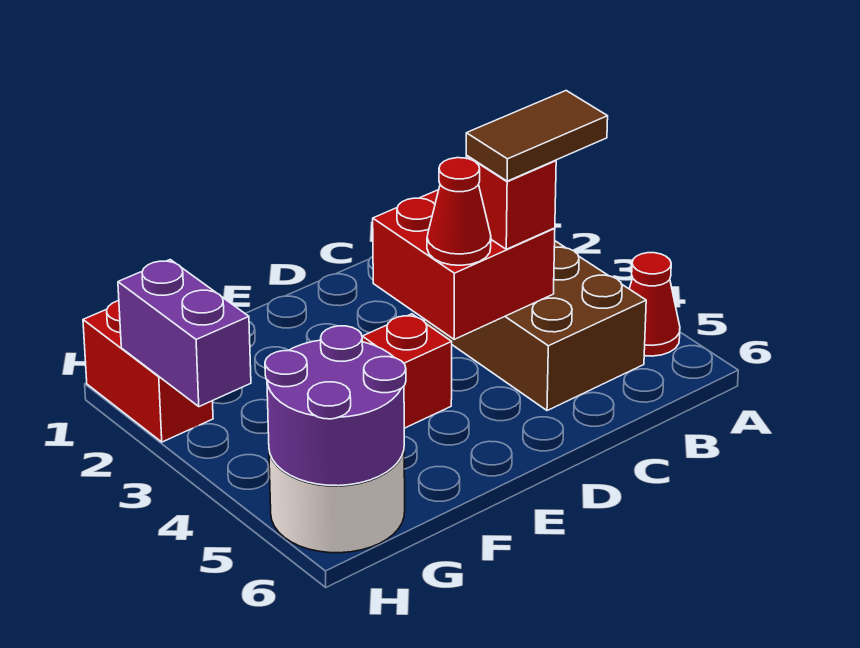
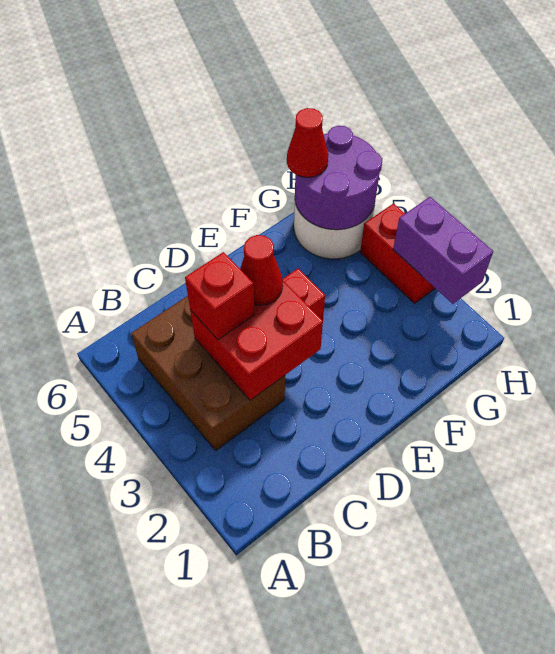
red cone A5 level 1 -> red cone G6 level 3
brown tile B4:C4 level 4 -> none
red brick H1:H2 level 1 -> red brick H3:H4 level 1

